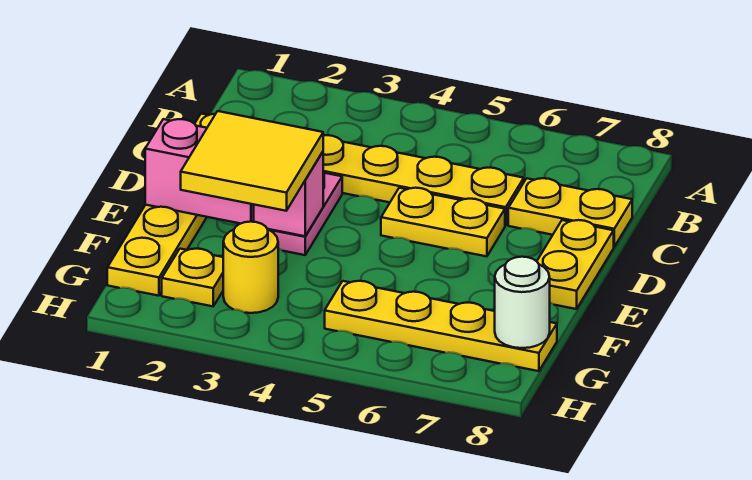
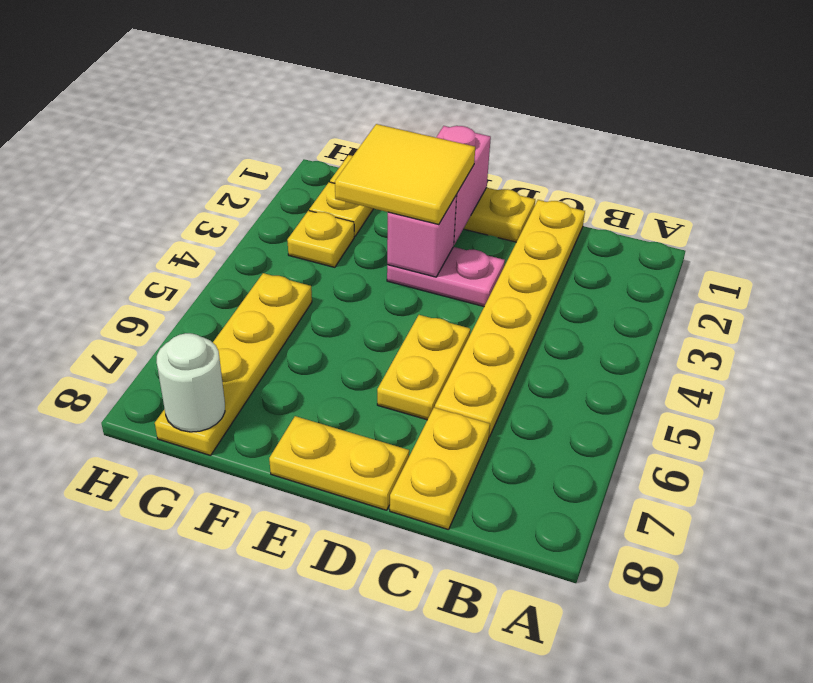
yellow round brick G3 level 1 -> yellow plate G3 level 1

